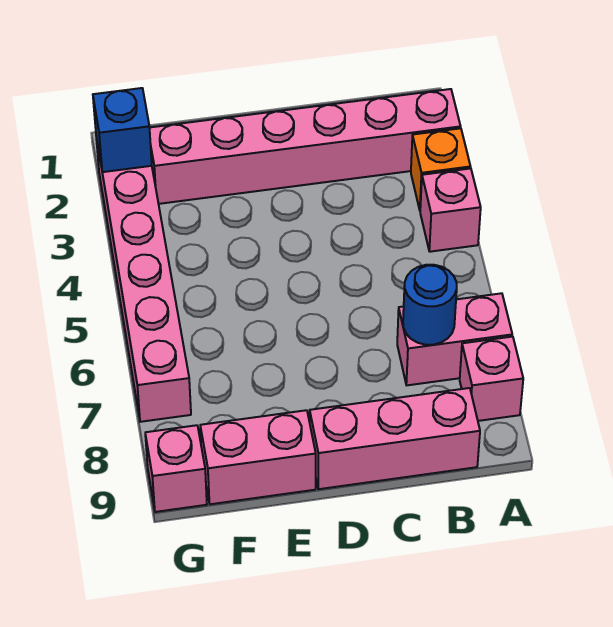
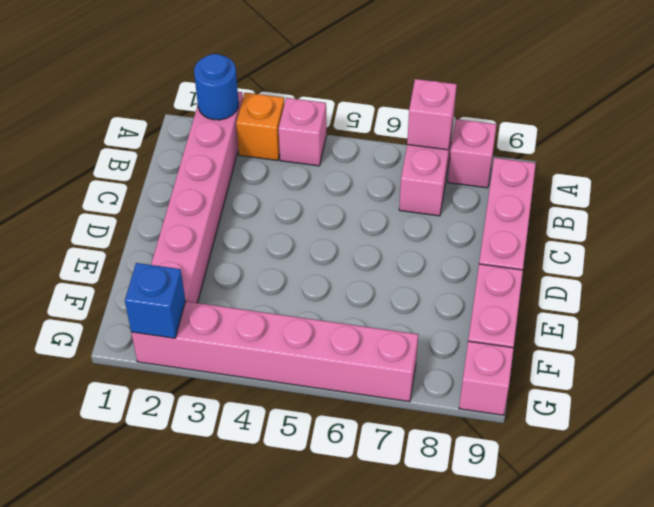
none -> pink brick A7 level 2
blue round brick B7 level 2 -> blue round brick A2 level 2

